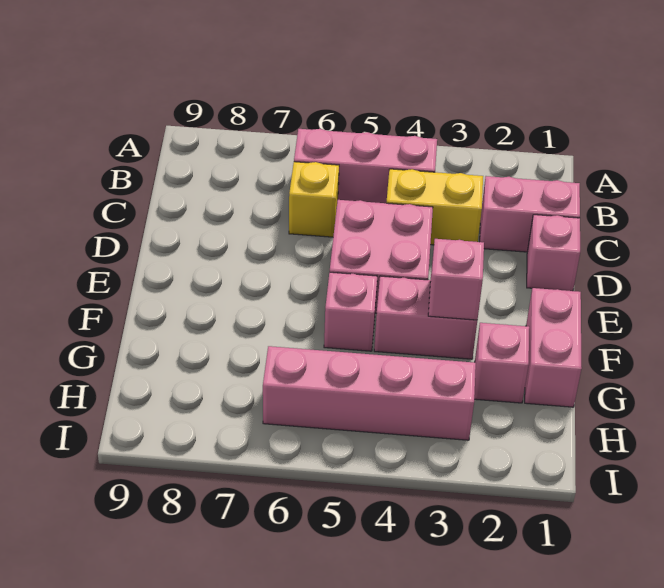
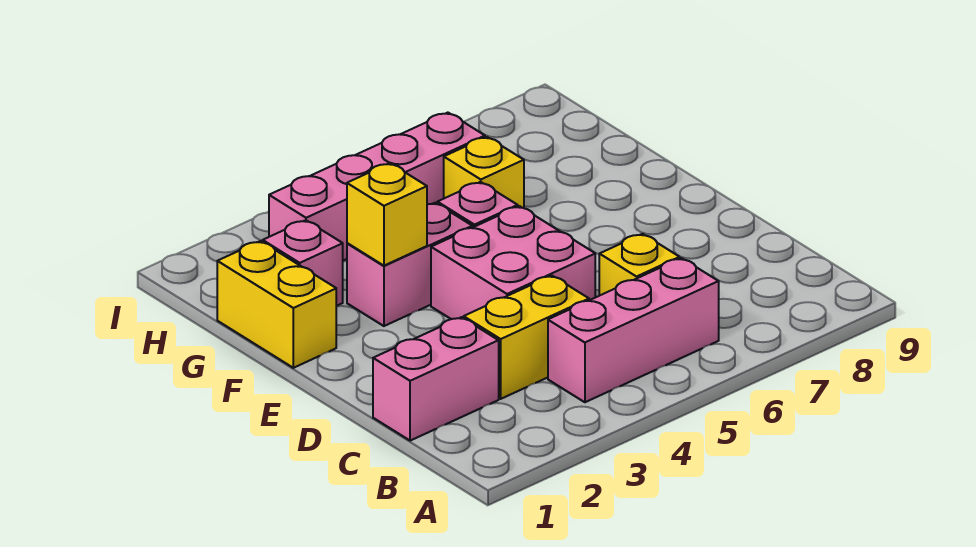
pink brick D1 level 1 -> none
pink brick F1:G1 level 1 -> yellow brick F1:G1 level 1
pink brick F3 level 2 -> yellow brick F3 level 2
none -> yellow brick G6 level 1

